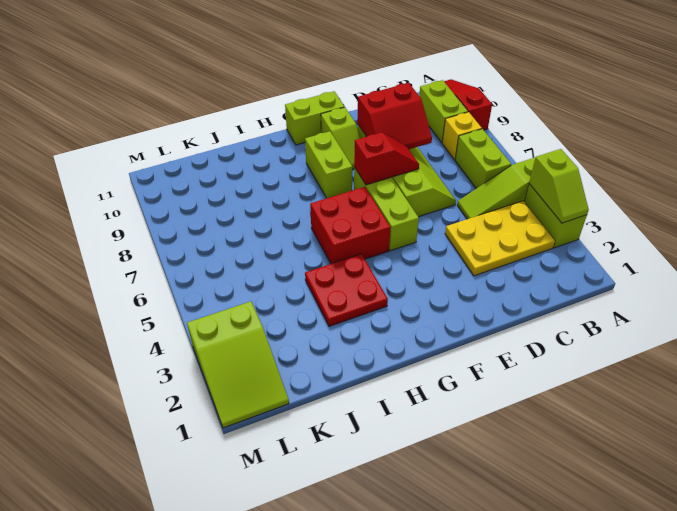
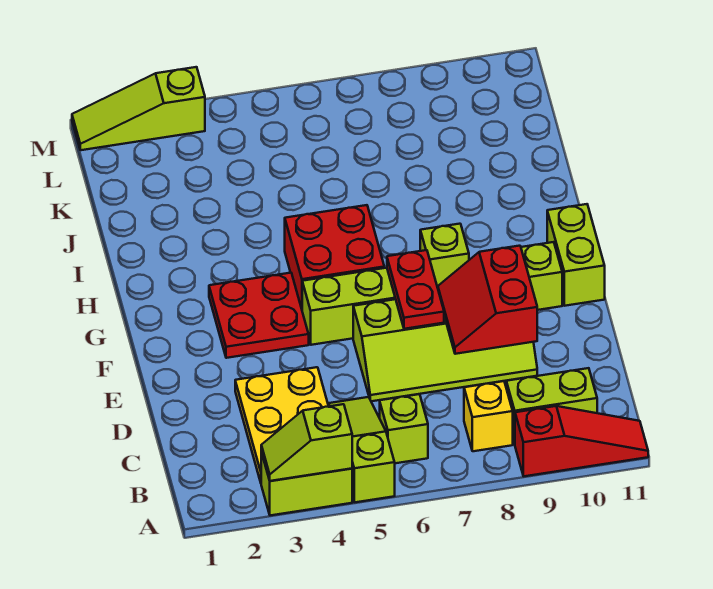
lime brick B6:B7 level 1 -> lime brick B6 level 1
red slope E7:F7 level 2 top F -> red plate E7:F7 level 2
lime brick G8:G9 level 1 -> lime brick G8 level 1
red plate H3:I4 level 1 -> red plate F3:G4 level 1
lime slope L1:M3 level 1 top 3 -> lime slope M1:M3 level 1 top 3

